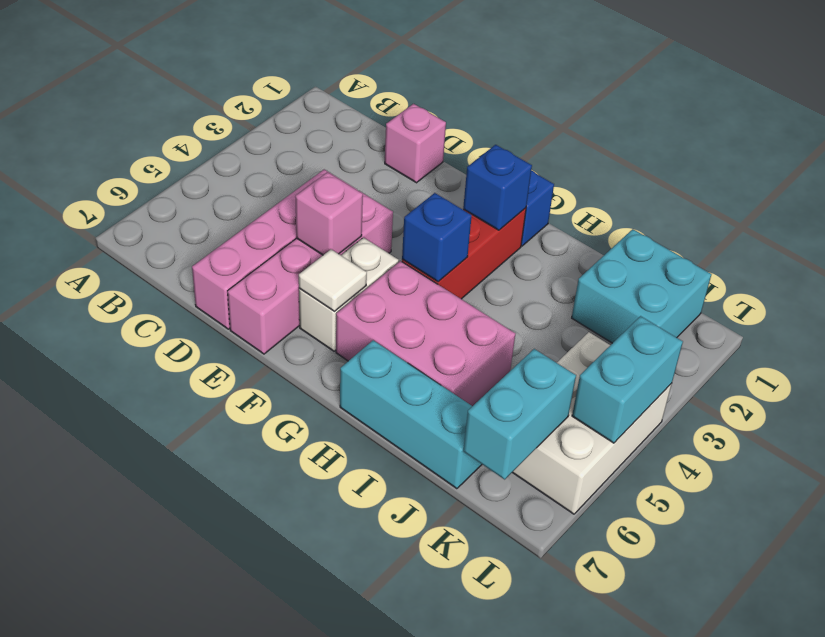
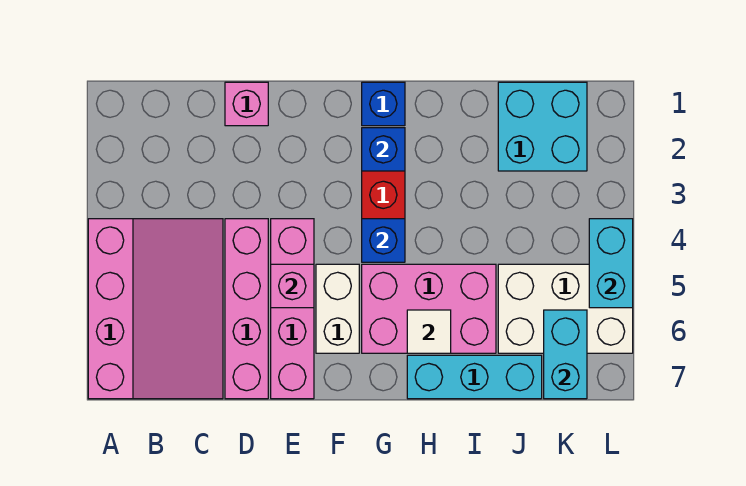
none -> pink slope A4:C7 level 1 top A
white tile F6 level 2 -> white tile H6 level 2
white brick K4:L6 level 1 -> white brick J5:L6 level 1

